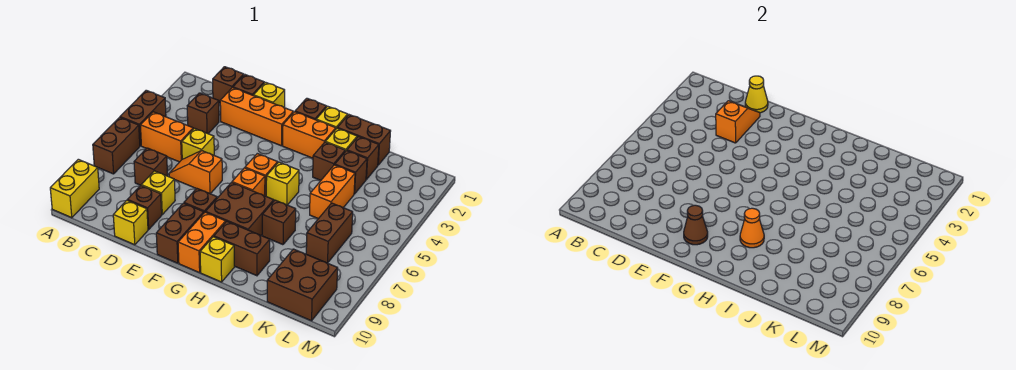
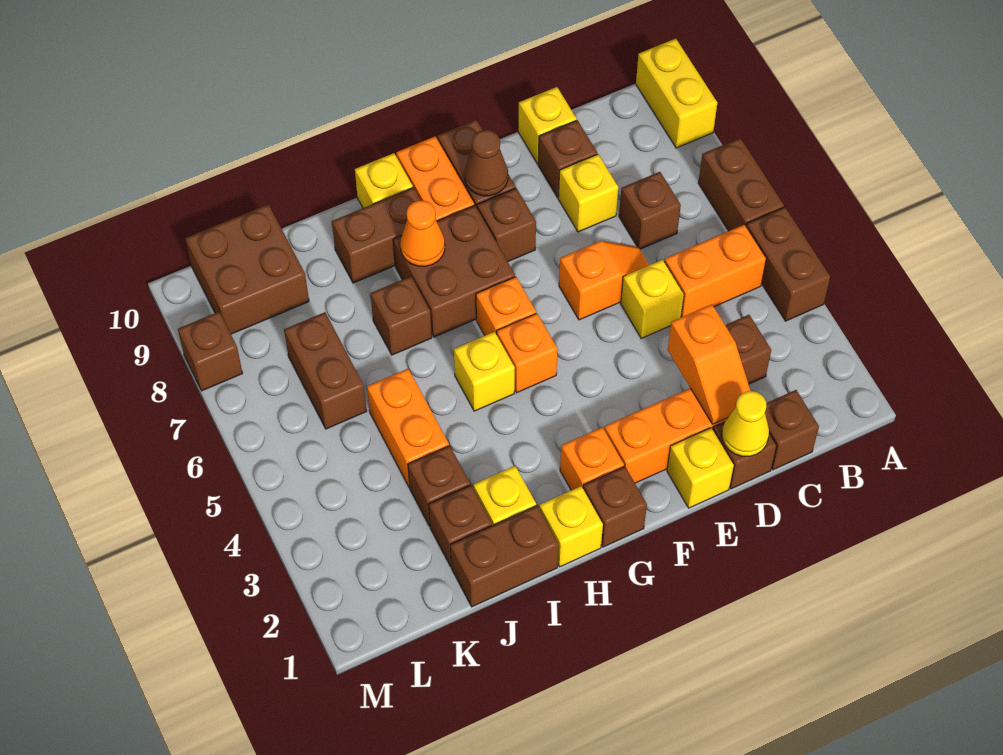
orange brick G2:H2 level 1 -> orange brick G2 level 1
brown brick I3 level 1 -> brown brick M8 level 1

